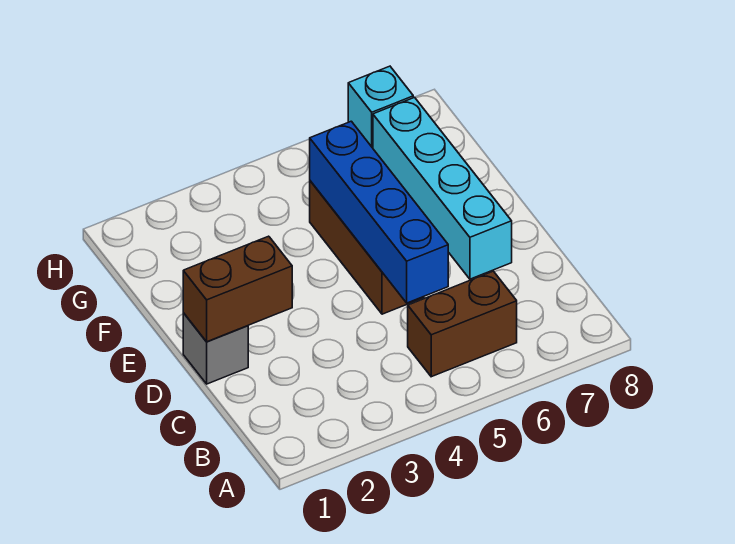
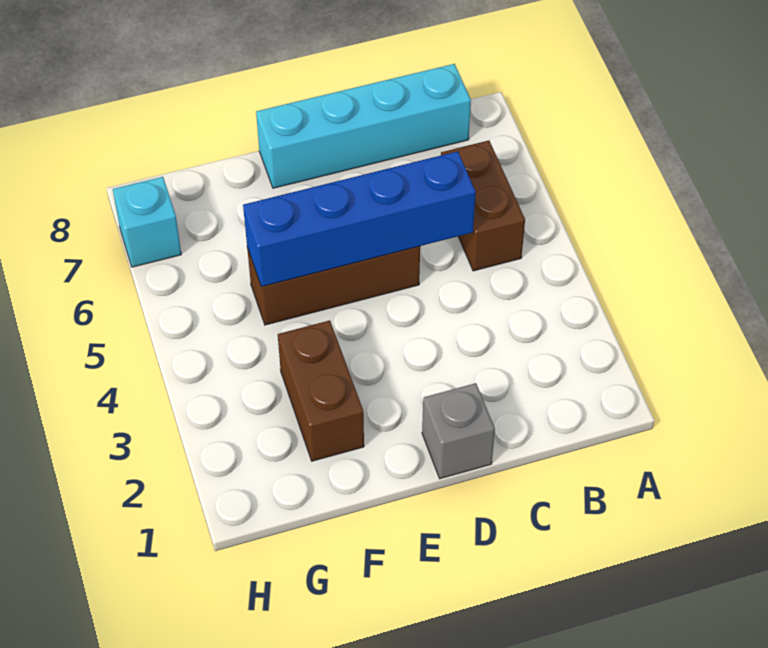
brown brick D1:D2 level 2 -> brown brick F2:F3 level 1
cyan brick D7:G7 level 1 -> cyan brick B8:E8 level 1

